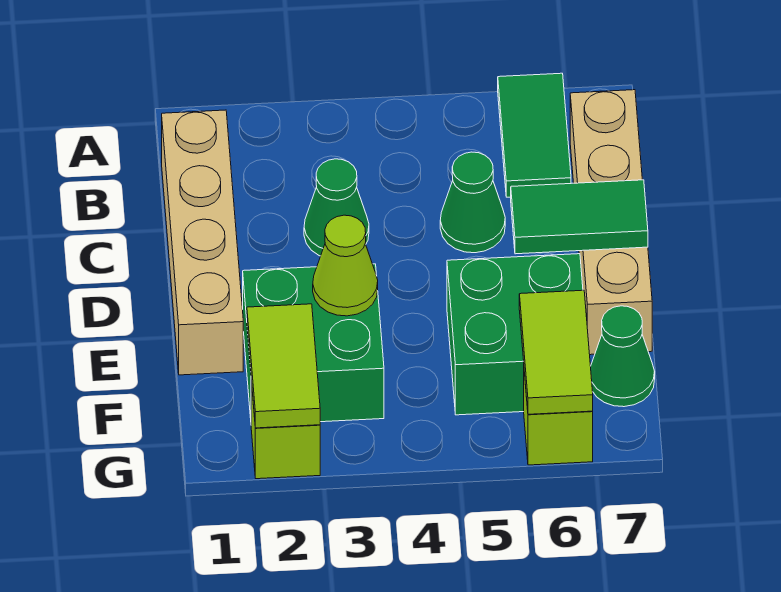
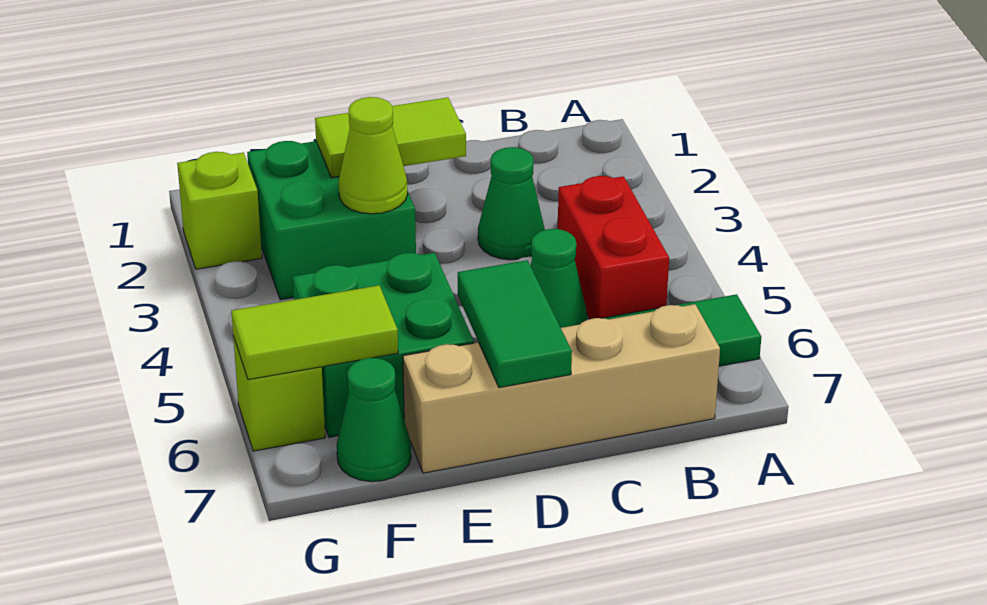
tan brick B1:E1 level 1 -> none
none -> red brick B4:B5 level 1
lime tile F2:G2 level 2 -> lime tile D2:E2 level 2

